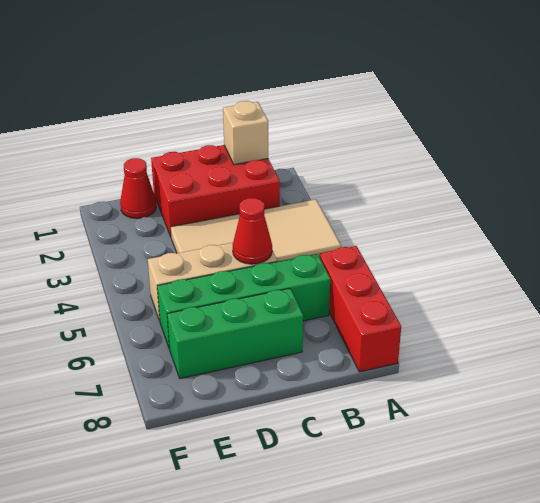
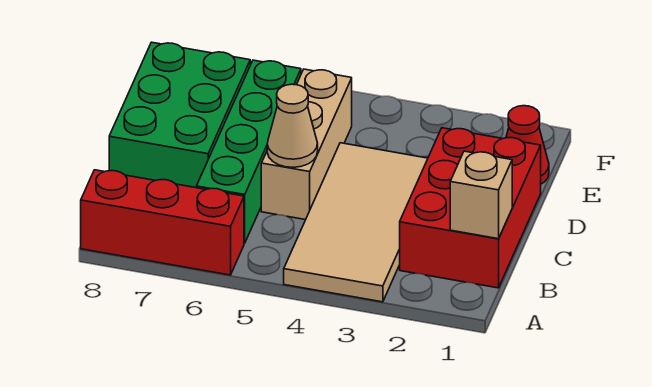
red cone C5 level 2 -> tan cone C5 level 2
green brick C7:E7 level 1 -> green brick C7:E8 level 1

